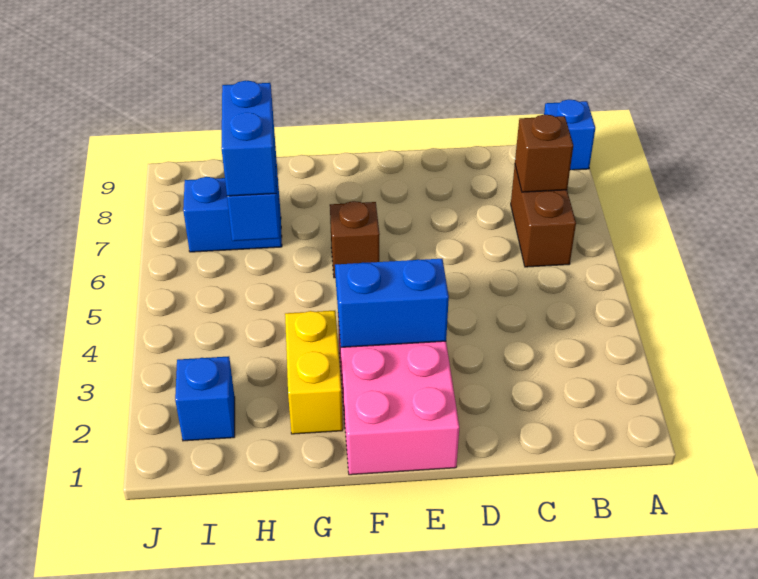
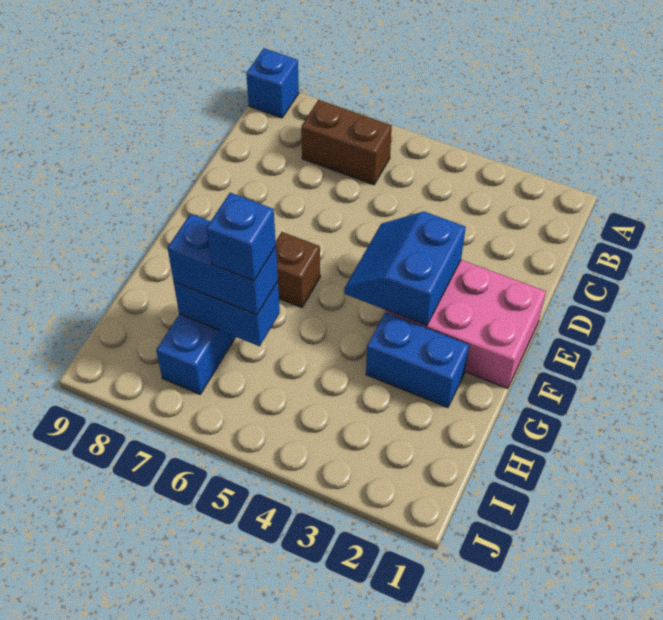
brown brick B7 level 2 -> none
yellow brick G2:G3 level 1 -> blue brick G2:G3 level 1
blue brick I2 level 1 -> blue brick H6 level 4

